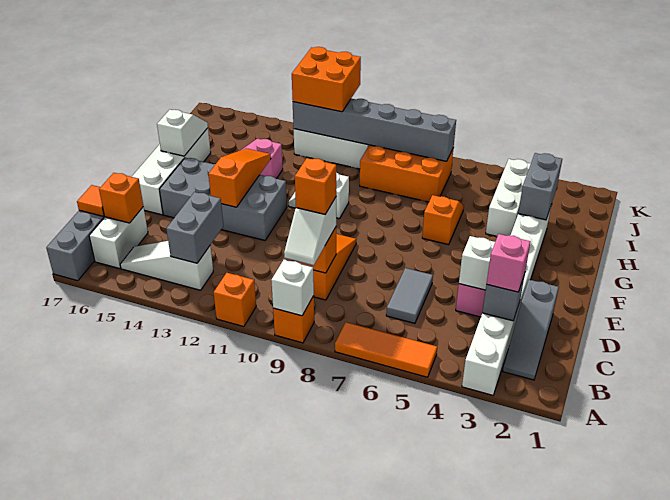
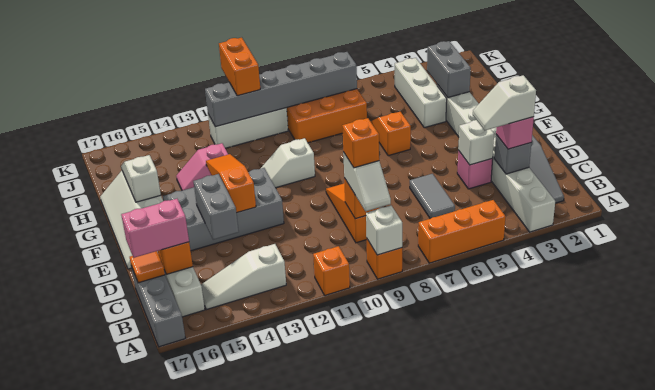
orange tile A5:A7 level 1 -> orange brick A5:A7 level 1
grey brick B13:C13 level 2 -> grey brick D14:E14 level 2
none -> white slope C3:C4 level 4 top 3
none -> pink brick C16:C17 level 3
orange brick J11:K12 level 3 -> orange brick J11:K11 level 3

